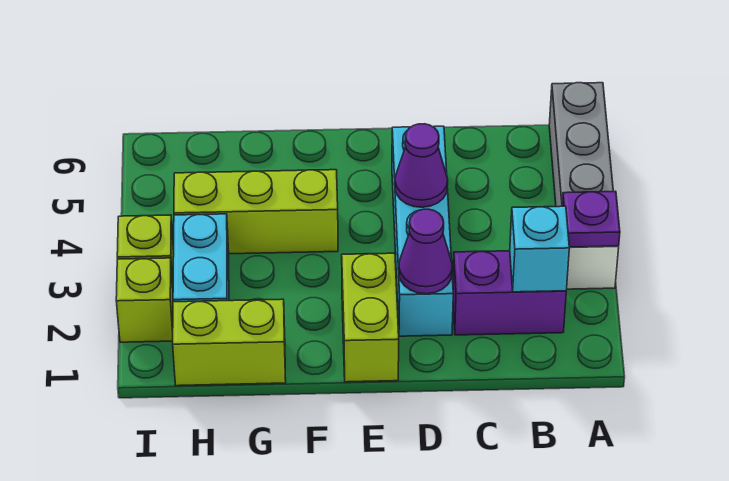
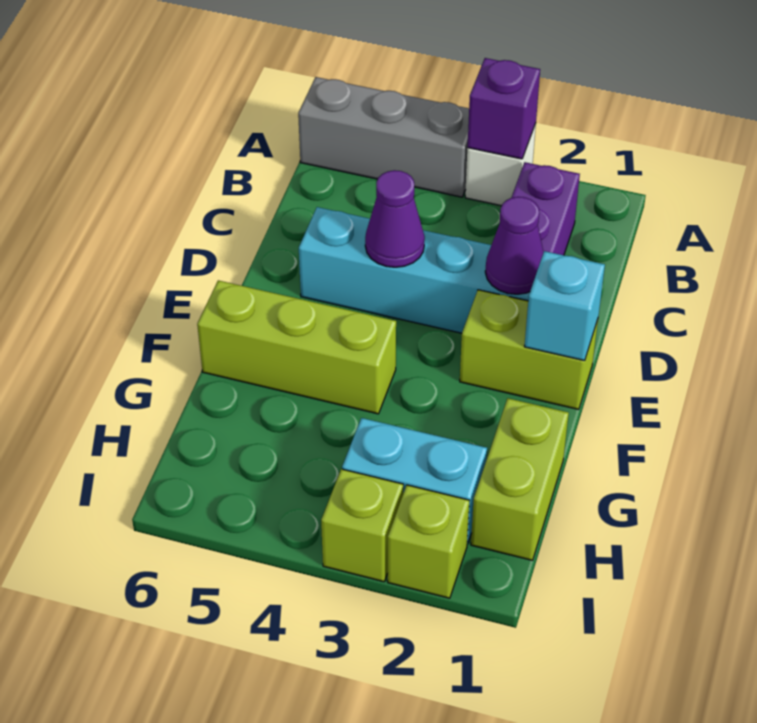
purple plate A3 level 2 -> purple brick A3 level 2
cyan brick B2 level 2 -> cyan brick E1 level 2
lime brick F4:H4 level 1 -> lime brick F4:F6 level 1

